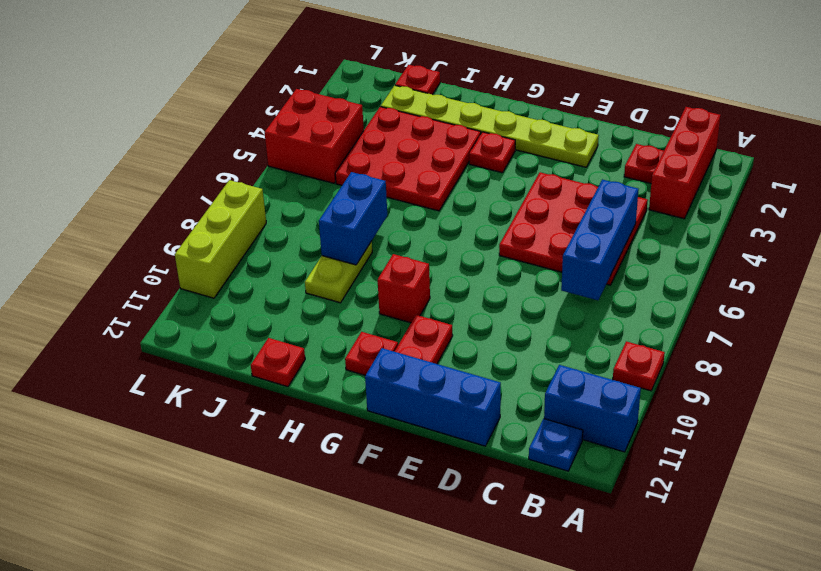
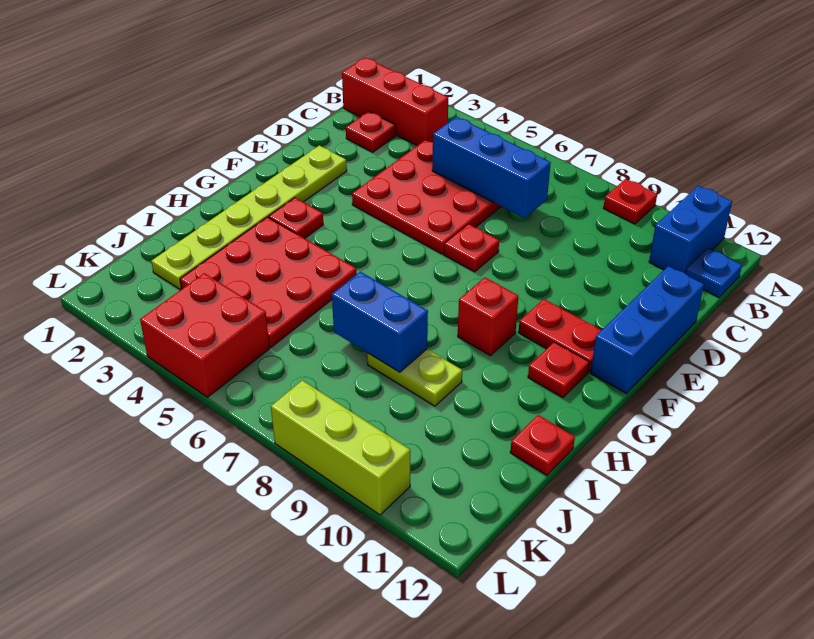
red plate J1 level 1 -> red plate E7 level 1

